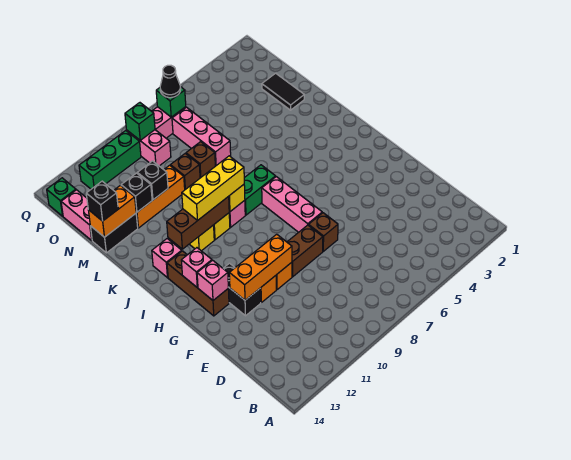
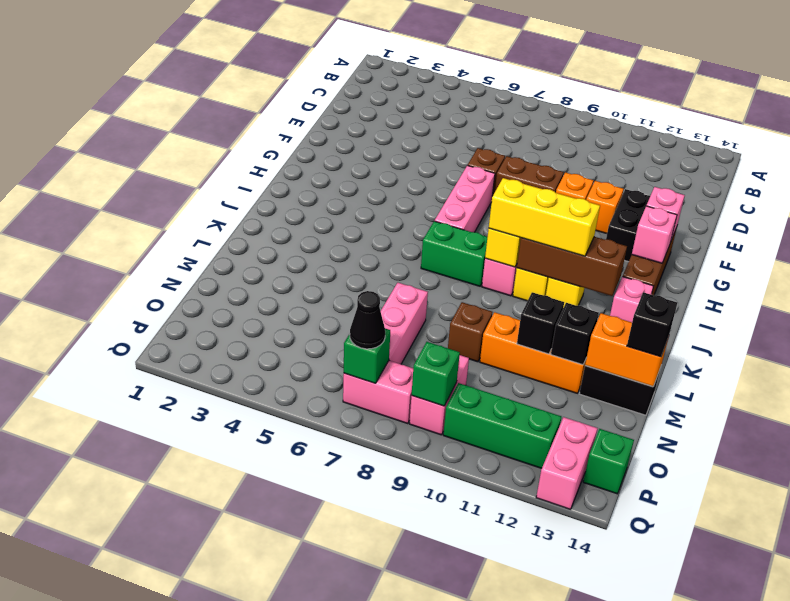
orange brick F10:F12 level 2 -> none
black tile M2:N2 level 1 -> none
brown brick M8 level 1 -> none
pink brick N14:O14 level 1 -> pink brick P13:Q13 level 1

